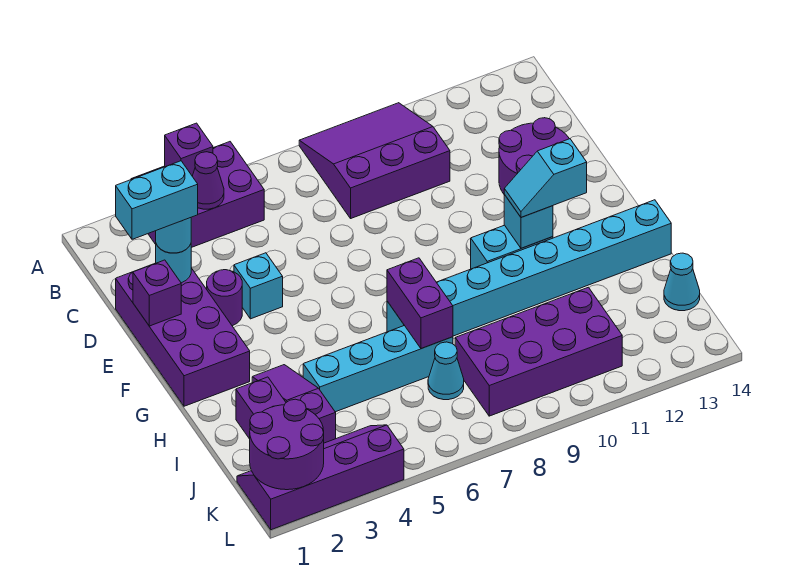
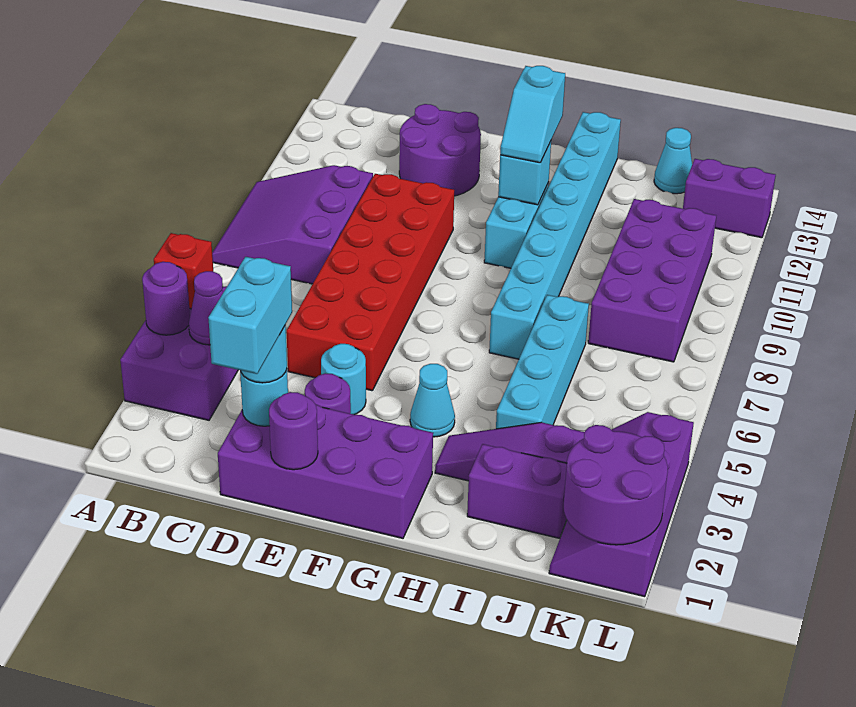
purple brick A4 level 2 -> purple round brick A4 level 2
none -> red brick A5 level 2
none -> red brick D5:E10 level 1
purple brick E1 level 2 -> purple round brick E1 level 2
cyan brick E4 level 1 -> cyan round brick E4 level 1
purple brick H7:I7 level 2 -> purple brick K13:L13 level 1
cyan cone J7 level 1 -> cyan cone G4 level 1

